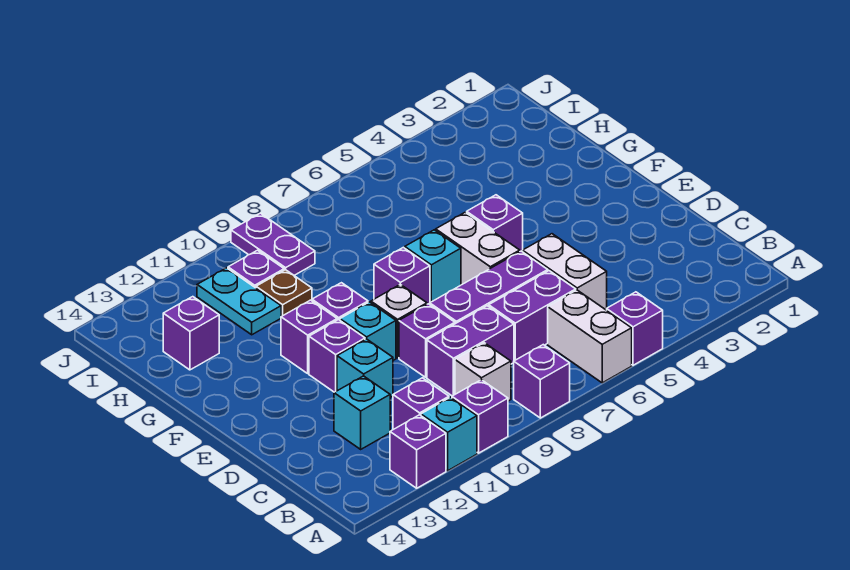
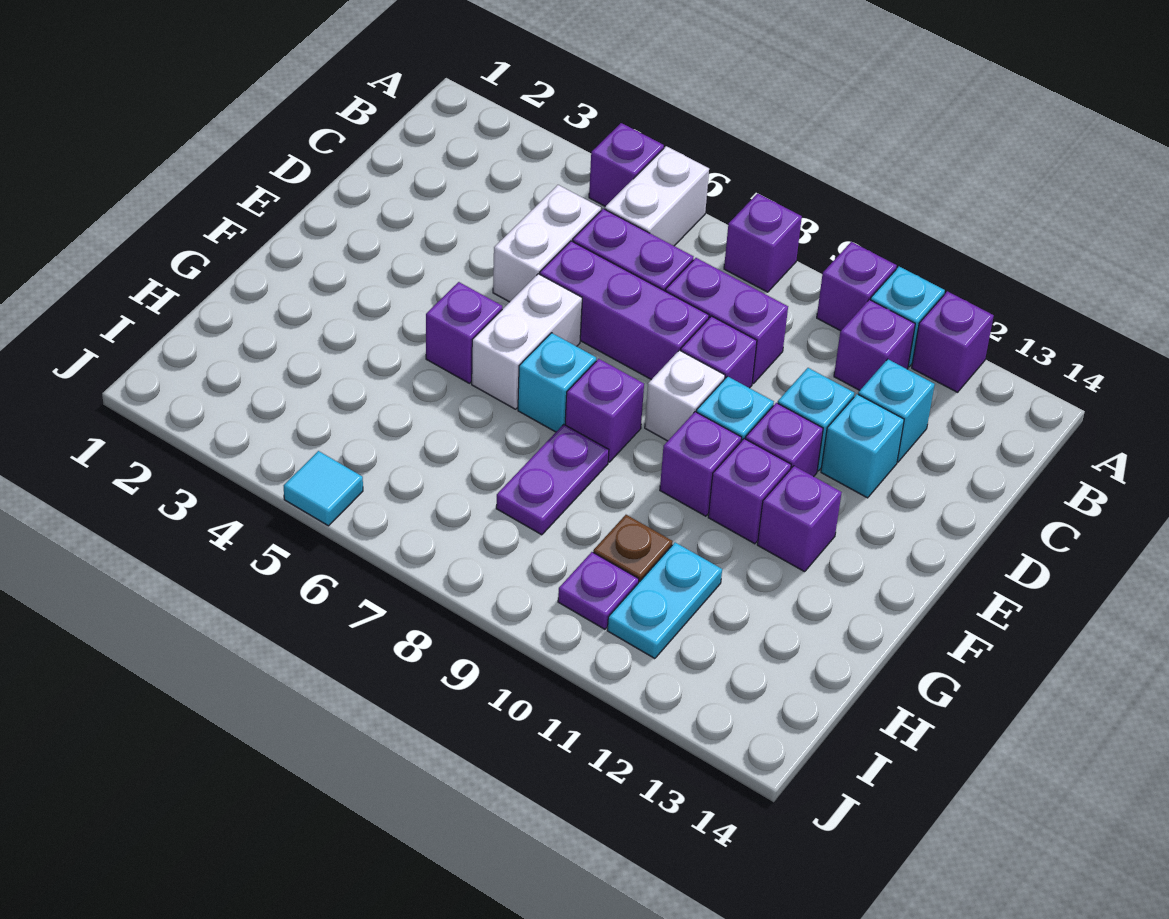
white brick B9 level 1 -> none
none -> cyan brick D12 level 1
purple brick H13 level 1 -> purple brick F12 level 1
purple plate I9:J9 level 1 -> purple plate G8:H8 level 1
none -> cyan tile J5 level 1

